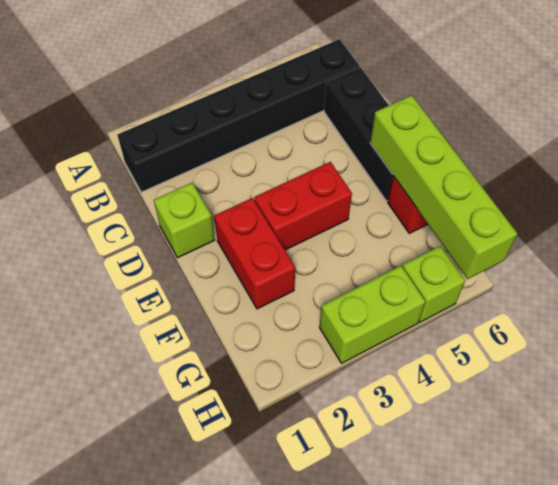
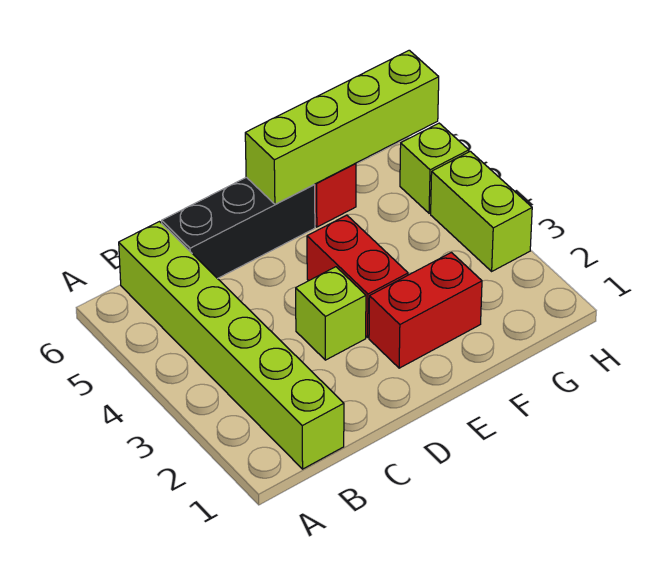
black brick B1:B6 level 1 -> lime brick B1:B6 level 1
lime brick D1 level 1 -> lime brick D3 level 1

